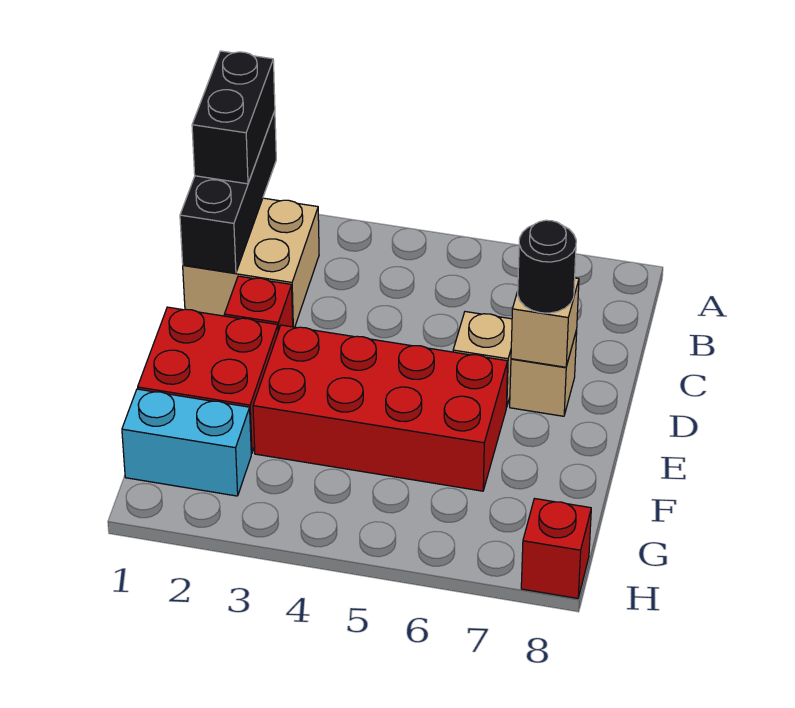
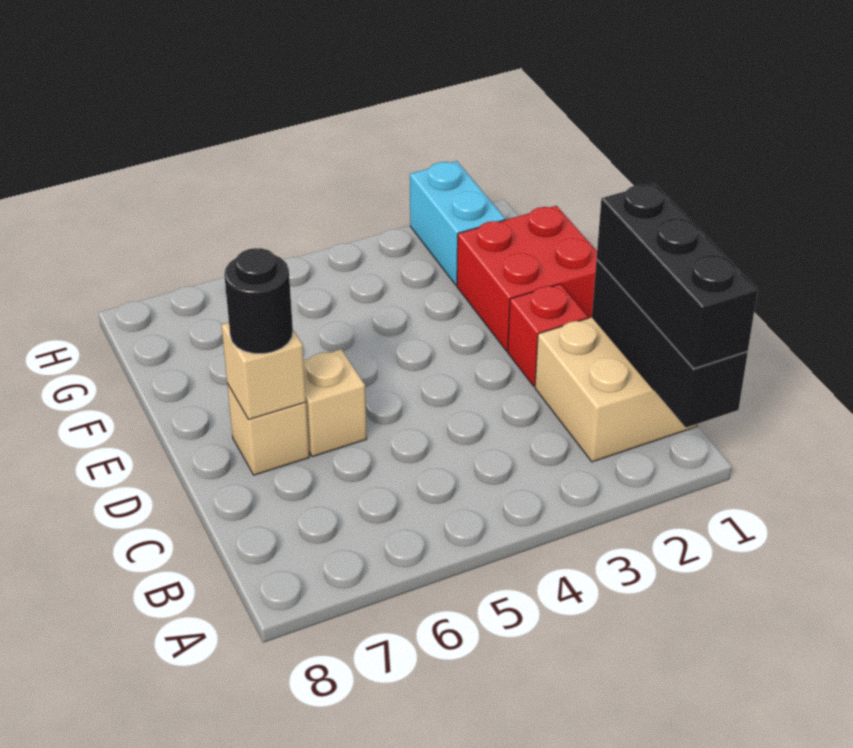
black brick A1:B1 level 3 -> black brick A1:C1 level 3
red brick E3:F6 level 1 -> none
cyan brick G1:G2 level 1 -> cyan brick G2:H2 level 1
red brick H8 level 1 -> none

